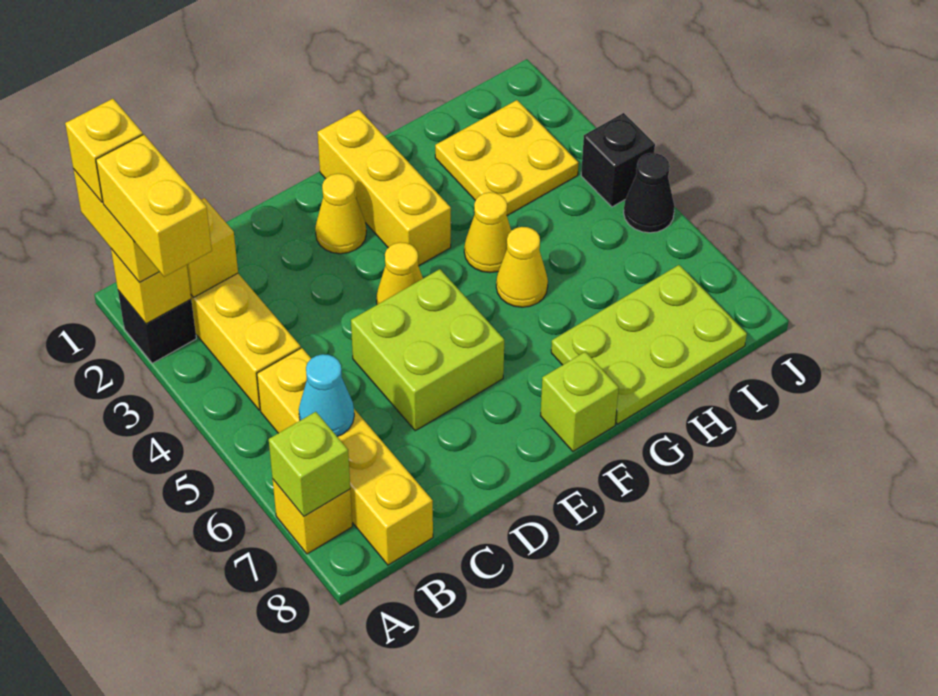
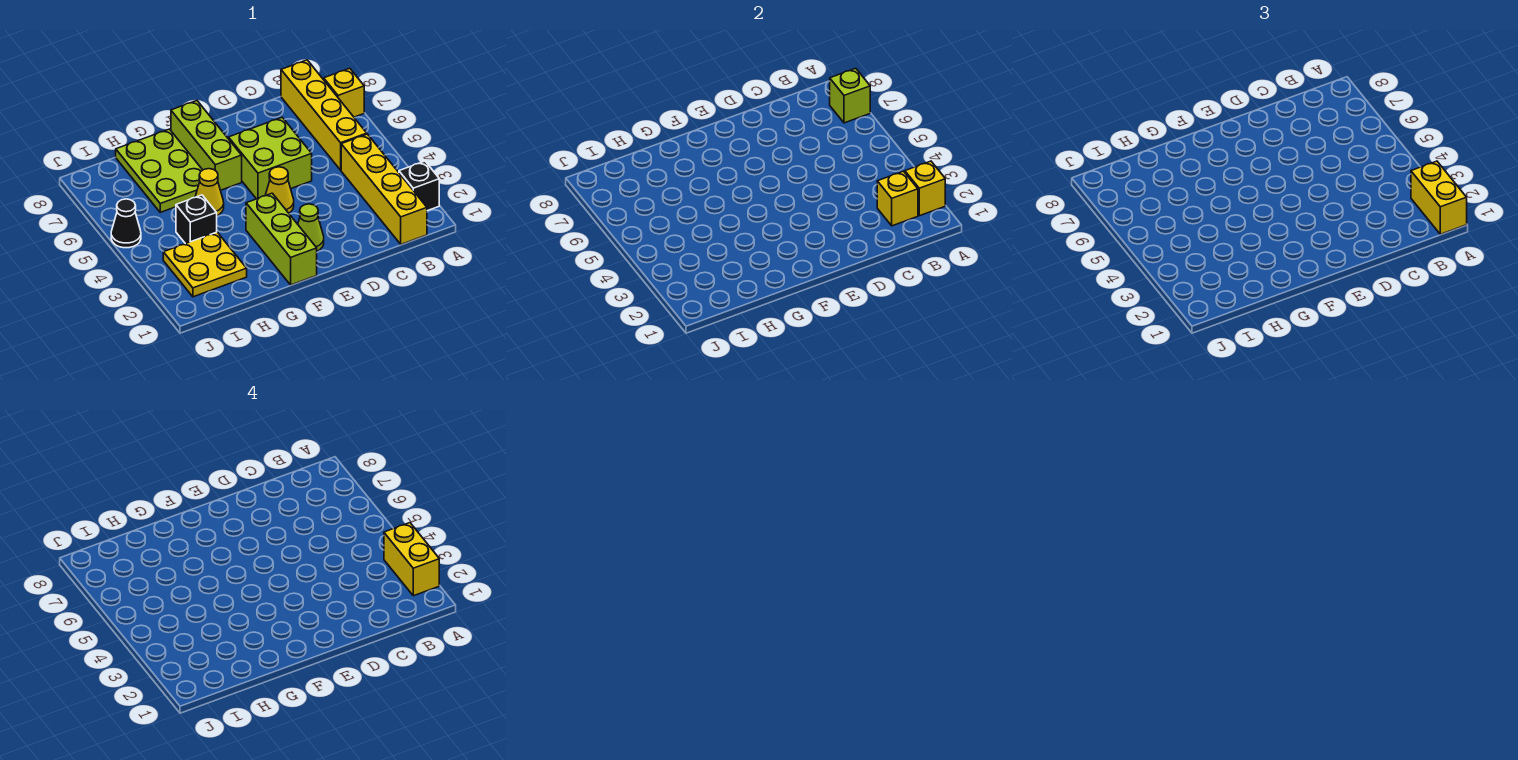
yellow brick A1 level 4 -> none
cyan cone B6 level 2 -> none
yellow cone E2 level 1 -> lime cone E2 level 1
yellow brick F1:F3 level 1 -> lime brick F1:F3 level 1
lime brick F8 level 1 -> lime brick F6:F8 level 1
yellow cone G4 level 1 -> none
lime plate G7:I8 level 1 -> lime plate G6:H8 level 1
black brick J4 level 1 -> black brick H4 level 1

